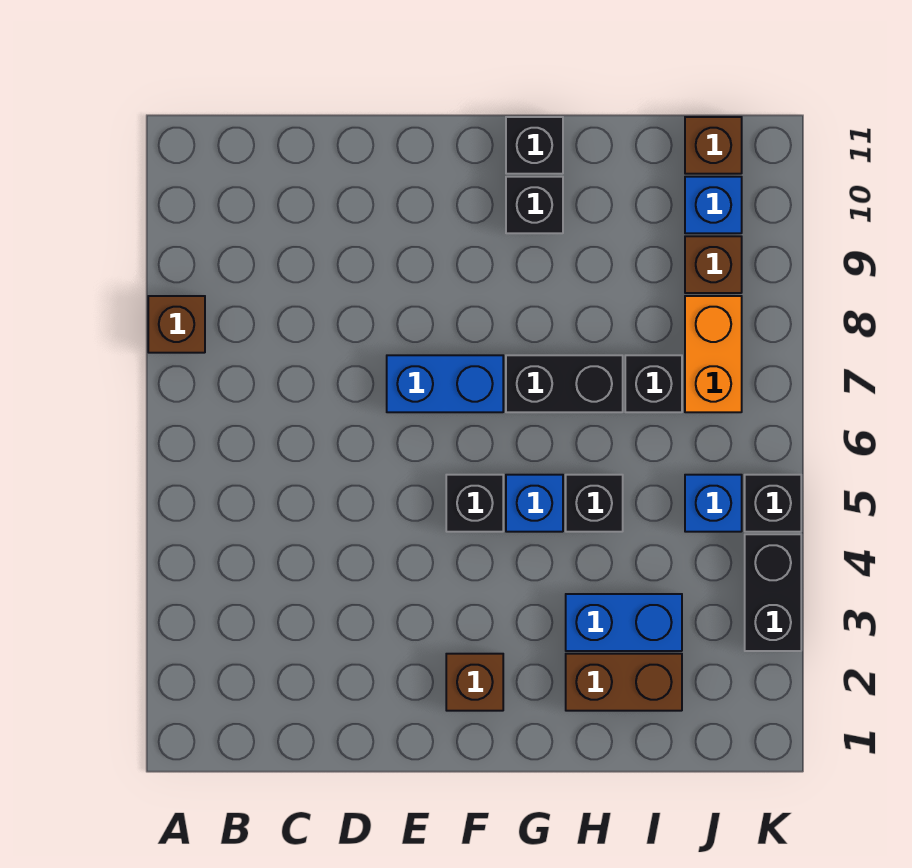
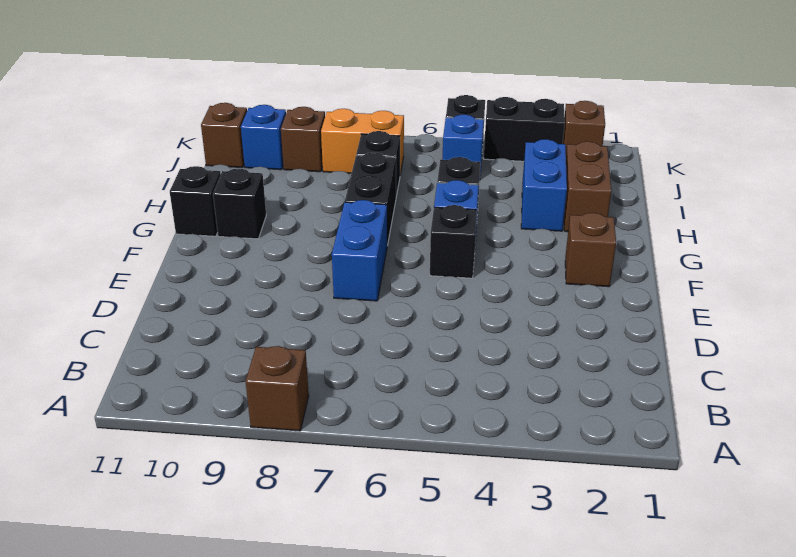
none -> brown brick K2 level 1

